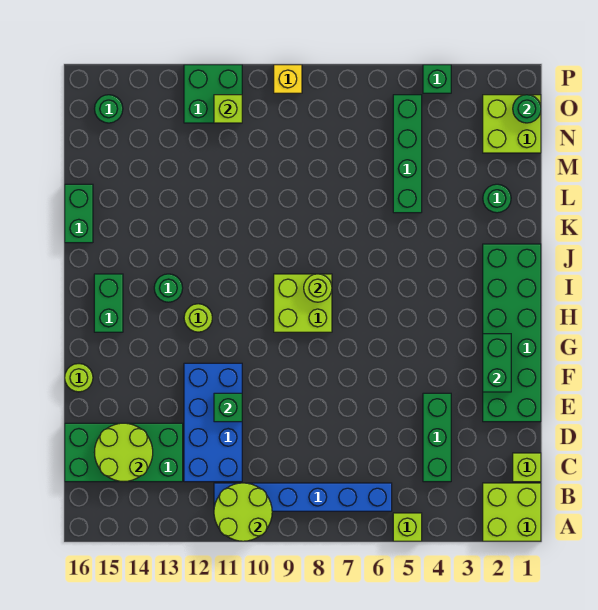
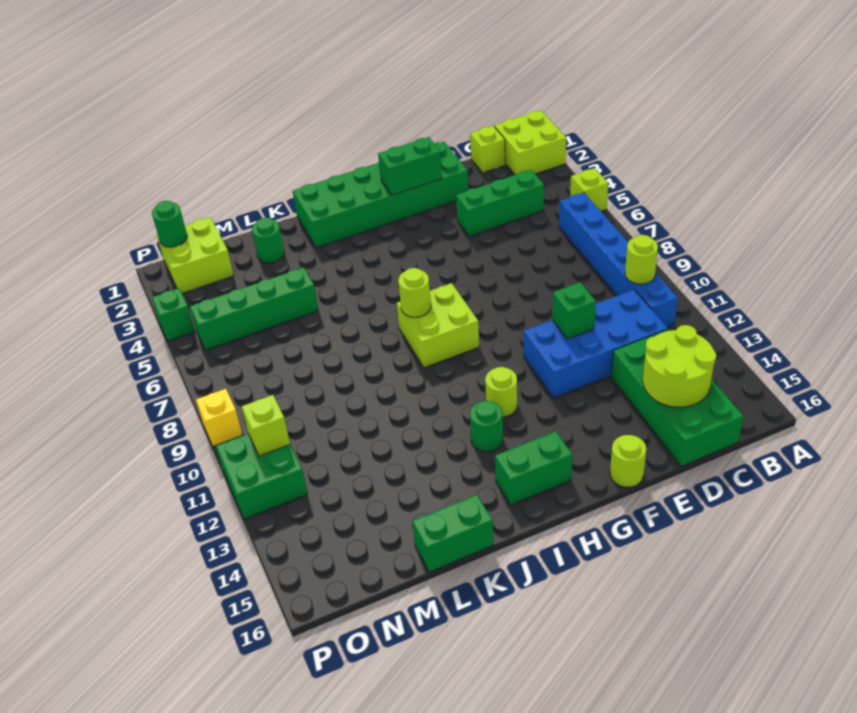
lime round brick A10:B11 level 2 -> lime round brick B10 level 2
green round brick O15 level 1 -> none

